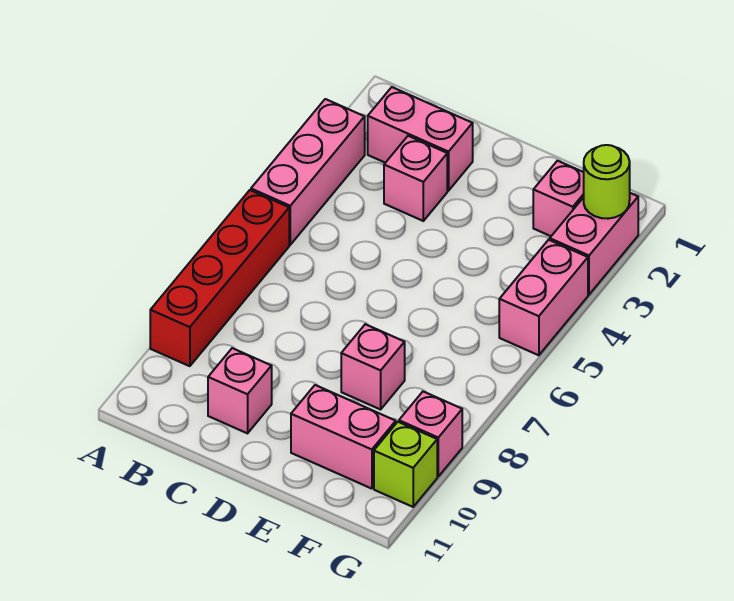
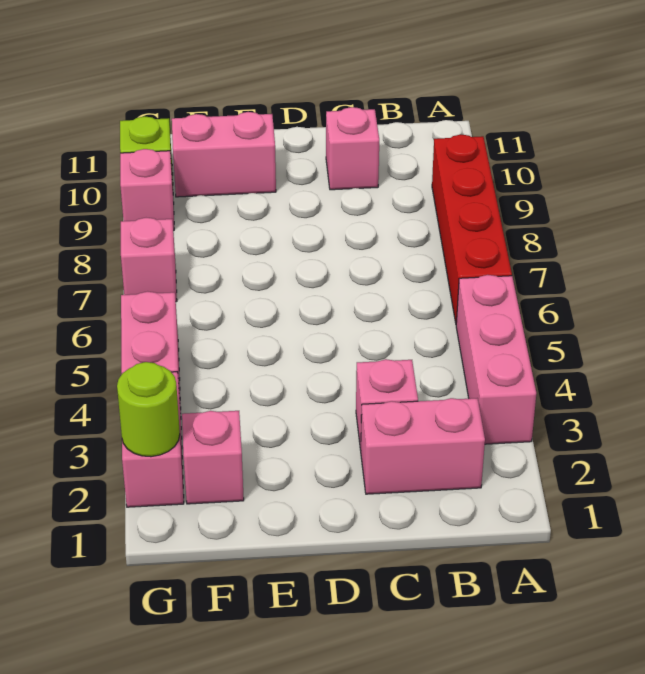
pink brick E8 level 1 -> pink brick G7 level 1

